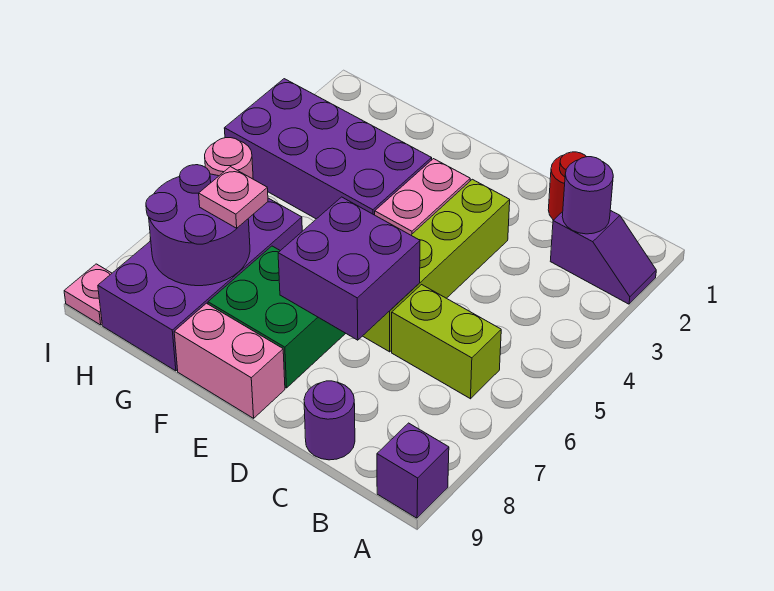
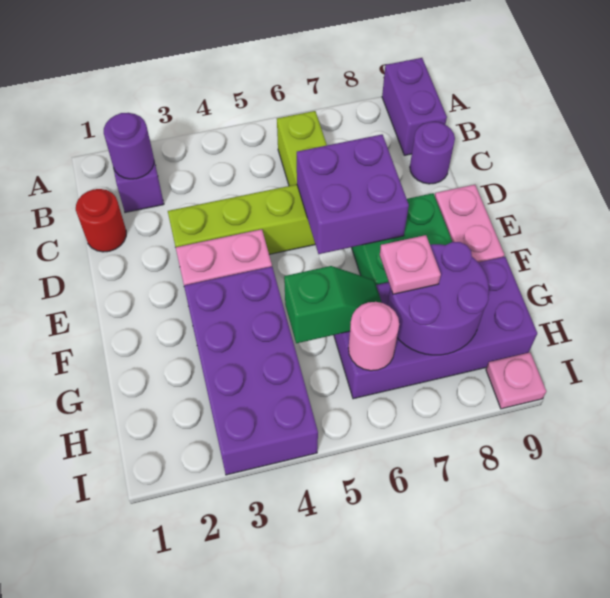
purple brick A9 level 1 -> purple brick A9:B9 level 1
none -> green slope G5:G6 level 2 top 5

